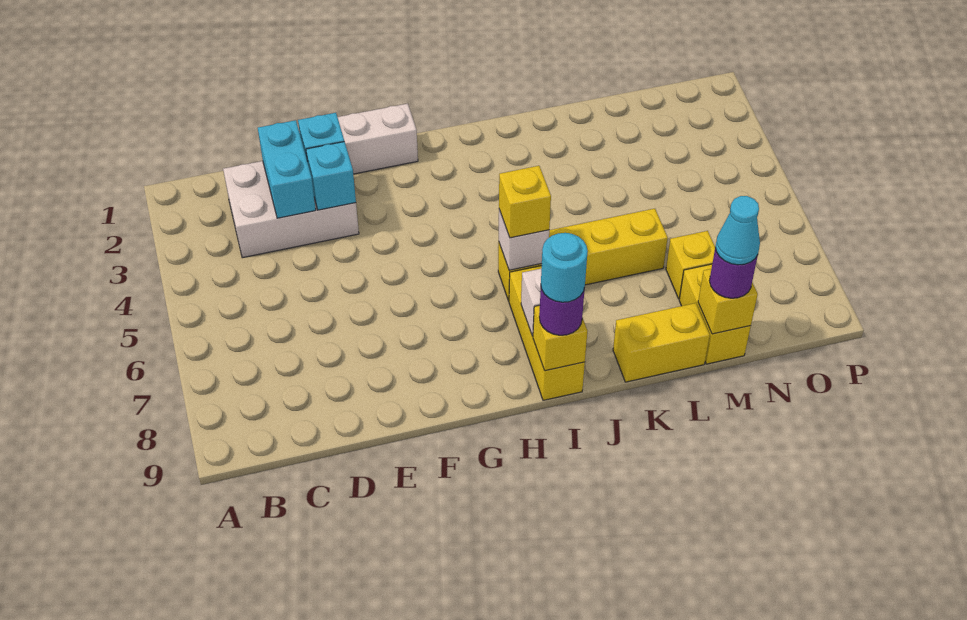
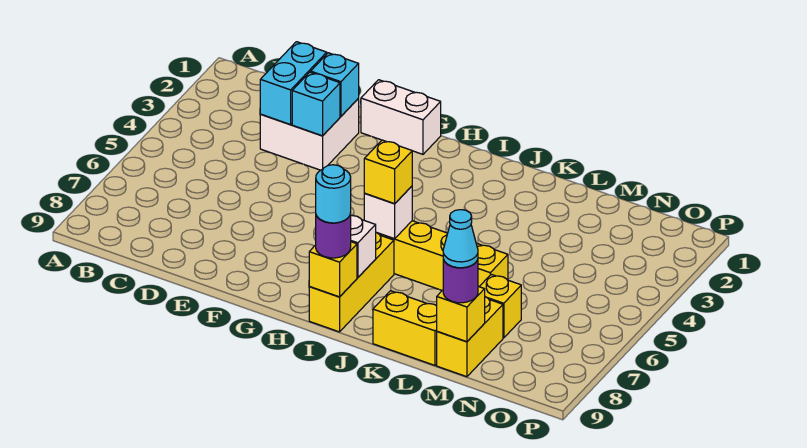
white brick C2:E3 level 1 -> white brick D2:E3 level 1

